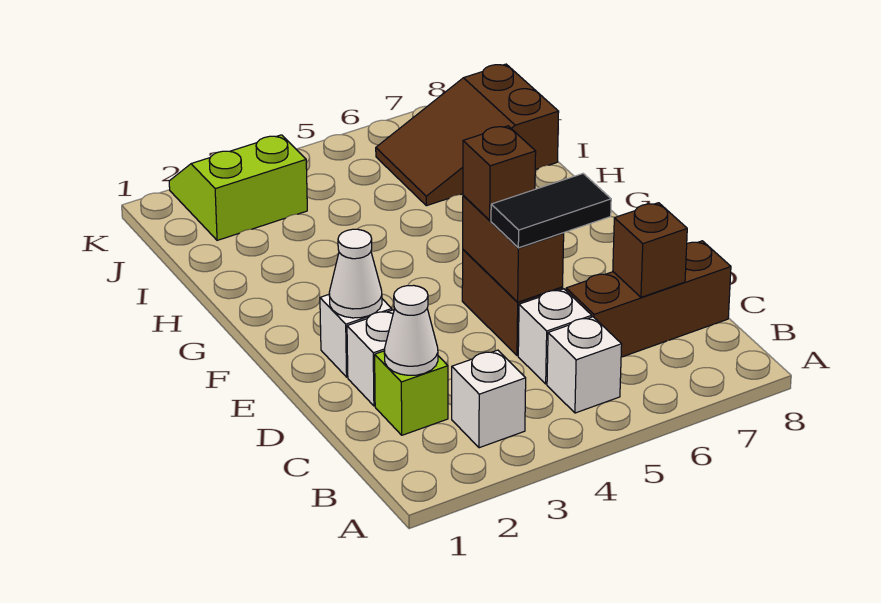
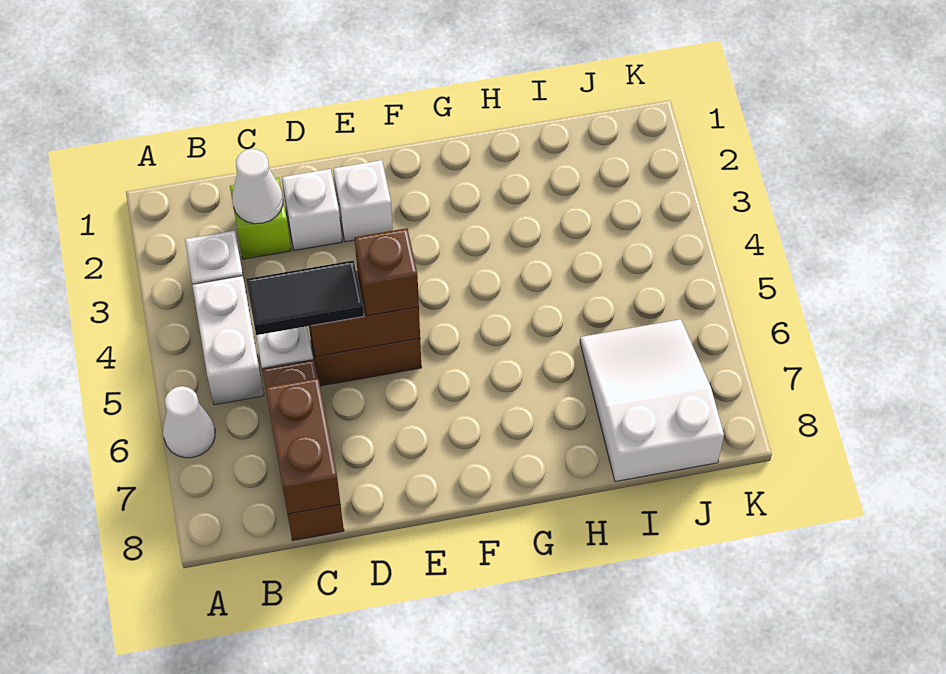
white brick B5 level 1 -> white brick B4:B5 level 1
brown brick C7 level 2 -> brown brick C7:C8 level 2
black tile D5:D6 level 3 -> black tile C5:D5 level 3
white cone E2 level 2 -> white cone A6 level 1
brown slope I6:J8 level 1 top 8 -> white slope I6:J8 level 1 top 8
lime slope J2:K3 level 1 top J -> none

